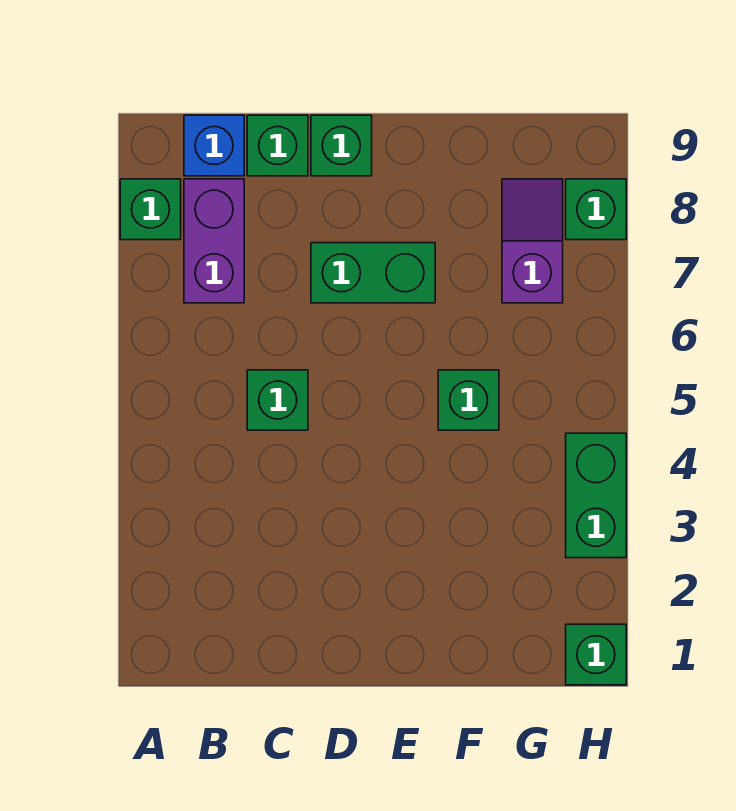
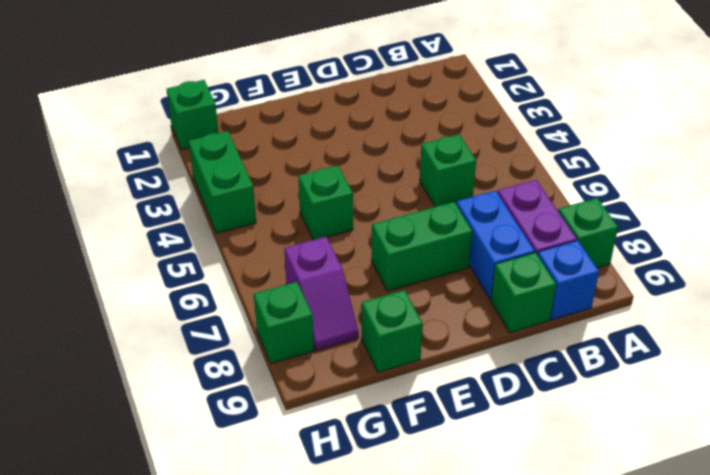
none -> blue brick C7:C8 level 1
green brick D9 level 1 -> green brick F9 level 1

